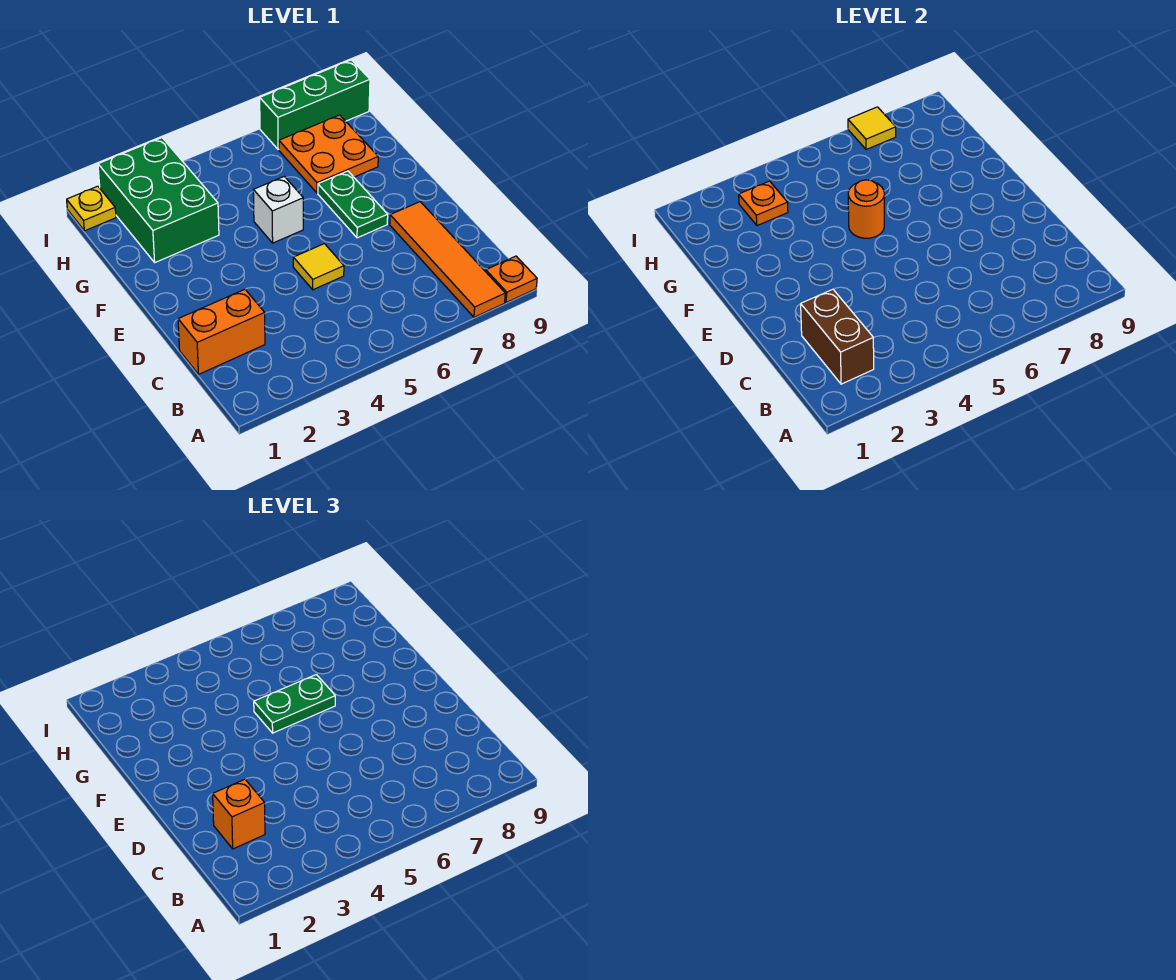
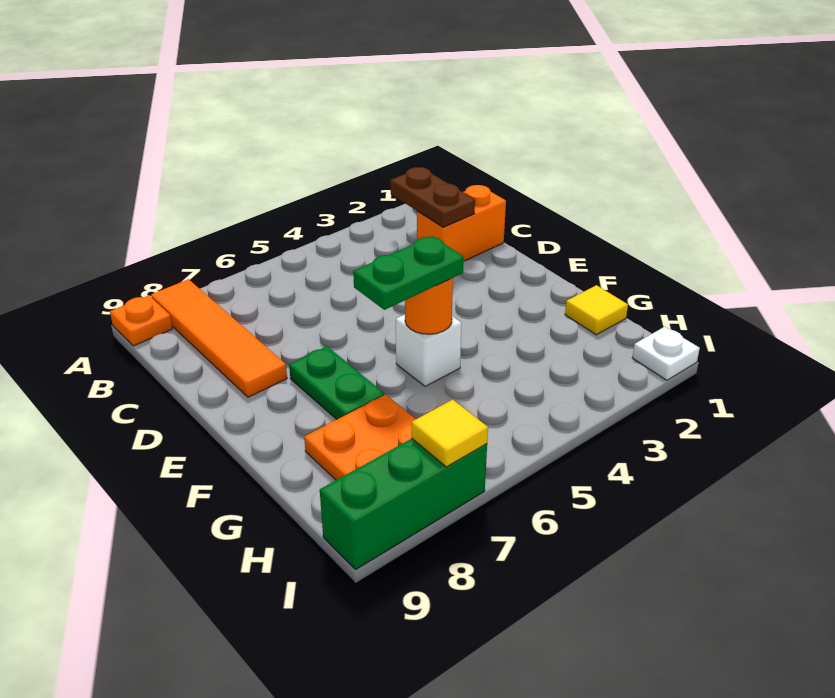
brown brick B2:C2 level 2 -> brown plate B2:C2 level 2
orange brick C2 level 3 -> none
yellow tile D5 level 1 -> yellow tile G1 level 1
green brick G2:I3 level 1 -> none
orange plate H3 level 2 -> none
yellow plate I1 level 1 -> white plate I1 level 1

